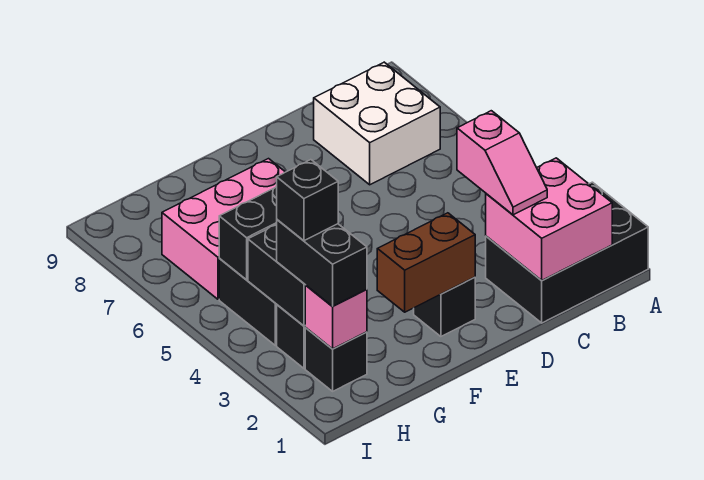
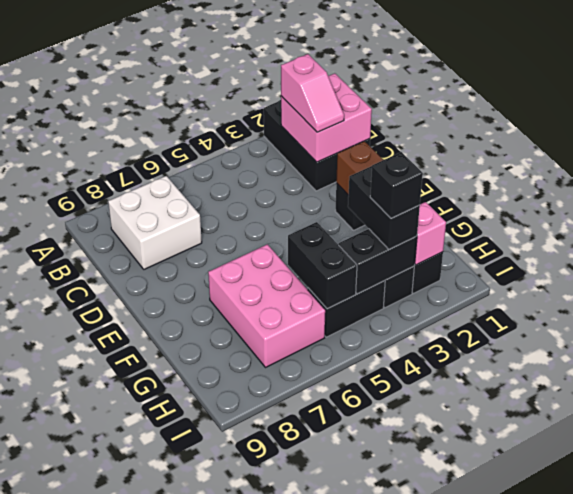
pink slope C2:C3 level 3 top 3 -> pink slope B2:C2 level 3 top B
black brick H2:H3 level 3 -> black brick G3:H3 level 3

